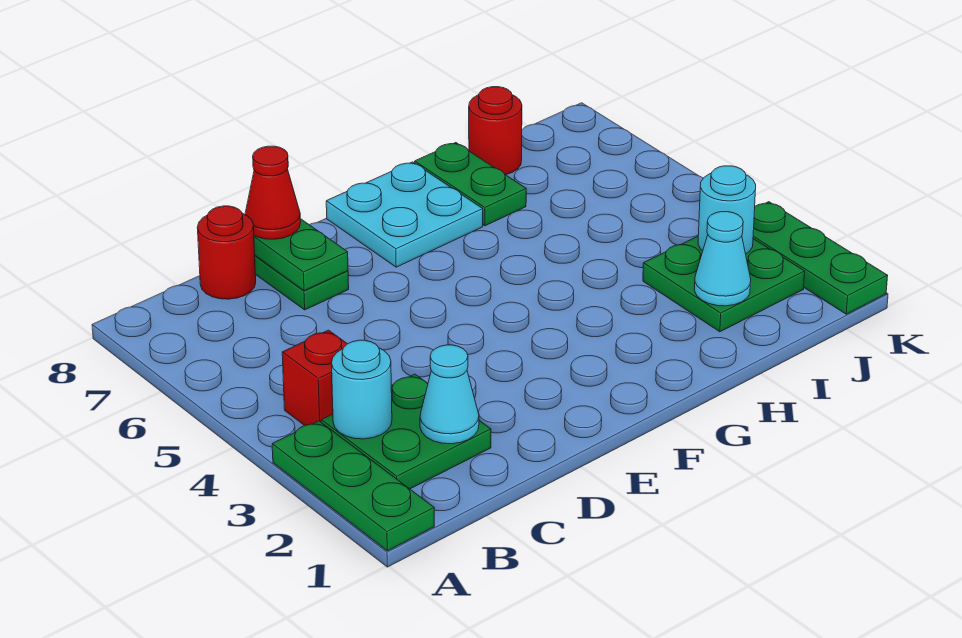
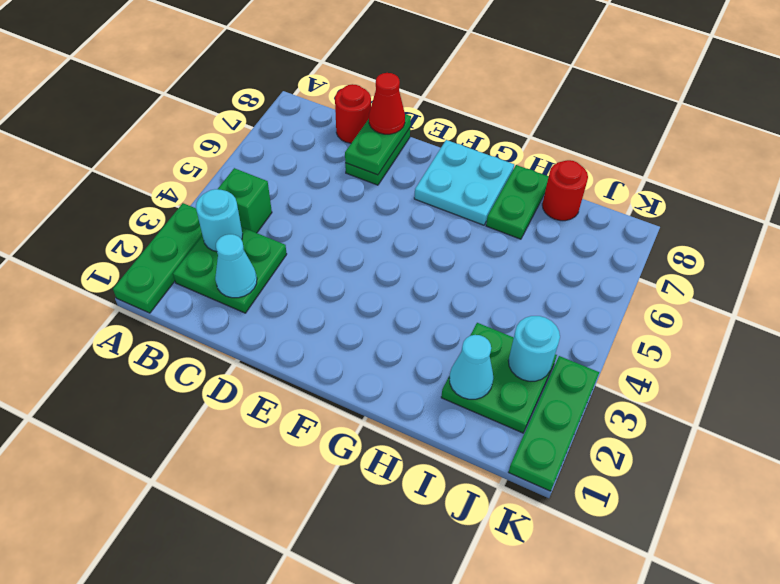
red brick B4 level 1 -> green brick B4 level 1

